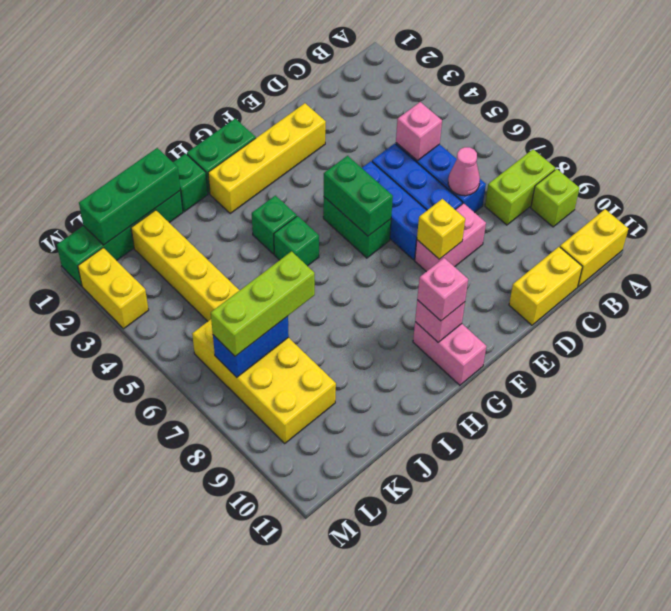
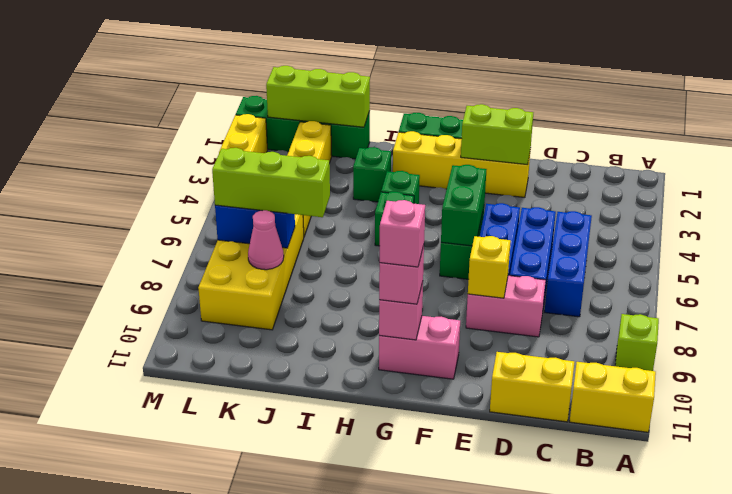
lime brick A8:B8 level 1 -> lime brick E2:F2 level 2
pink brick C5 level 2 -> pink brick G10 level 4
pink cone C7 level 2 -> pink cone K8 level 2
pink brick G10:G11 level 1 -> pink brick F10:G10 level 1
green brick I1 level 1 -> green brick I3 level 1
green brick J1:L1 level 2 -> lime brick J1:L1 level 2

